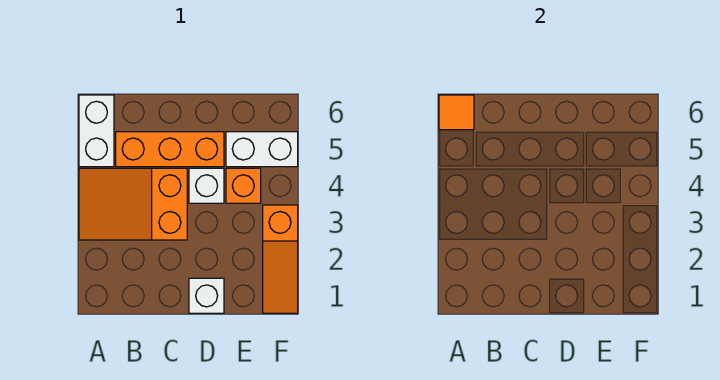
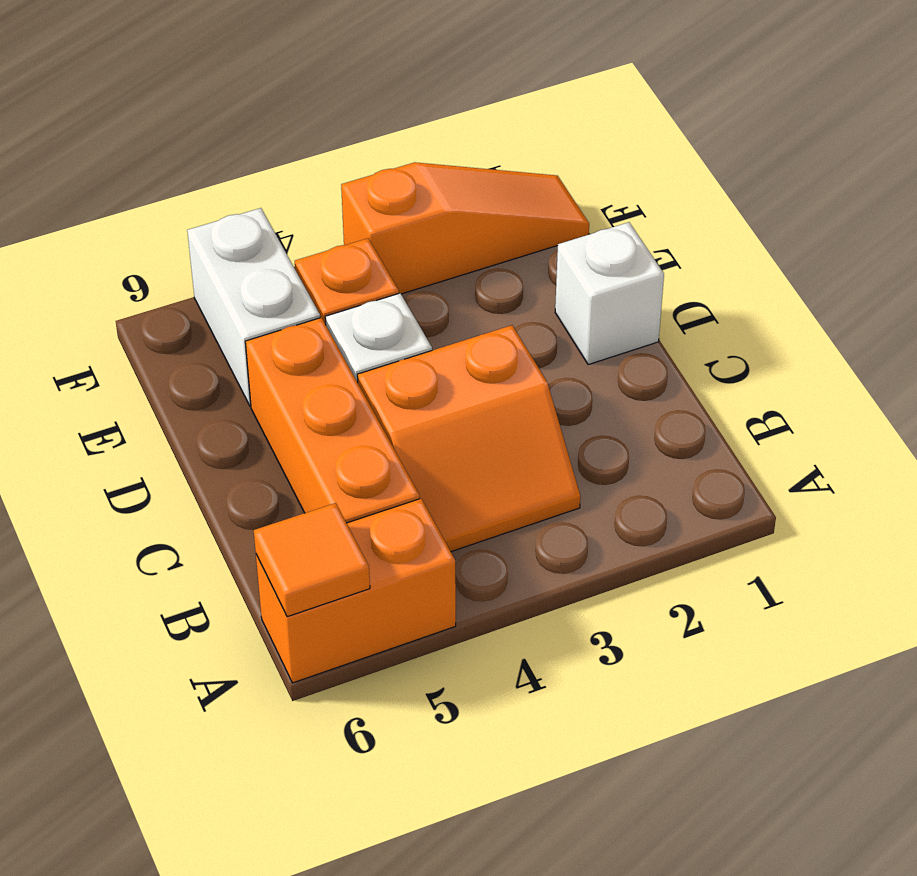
orange slope A3:C4 level 1 top C -> orange slope B3:C4 level 1 top C
white brick A5:A6 level 1 -> orange brick A5:A6 level 1

